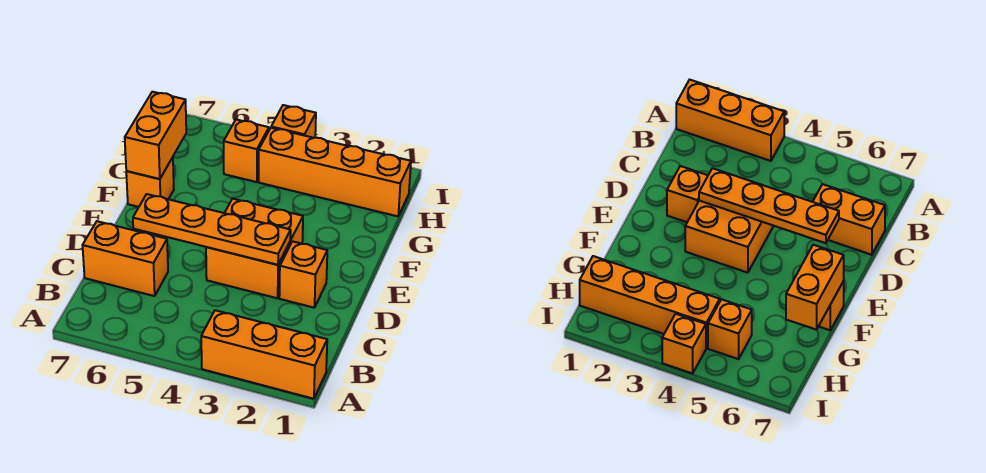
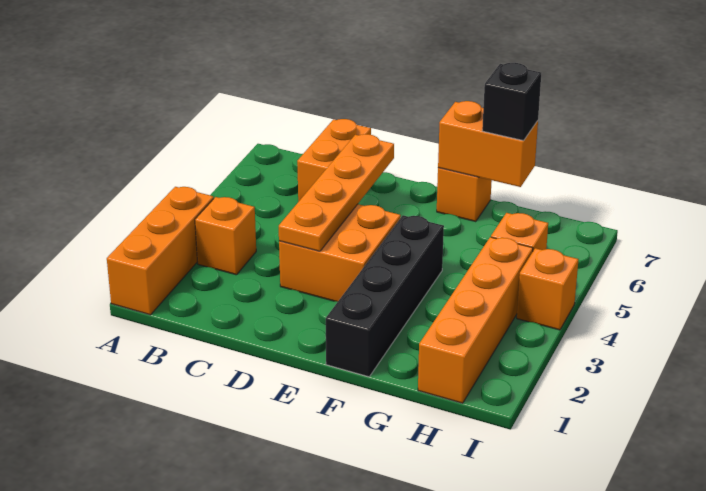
orange brick D2 level 1 -> orange brick B3 level 1
none -> black brick F1:F4 level 1
none -> black brick G7 level 3

